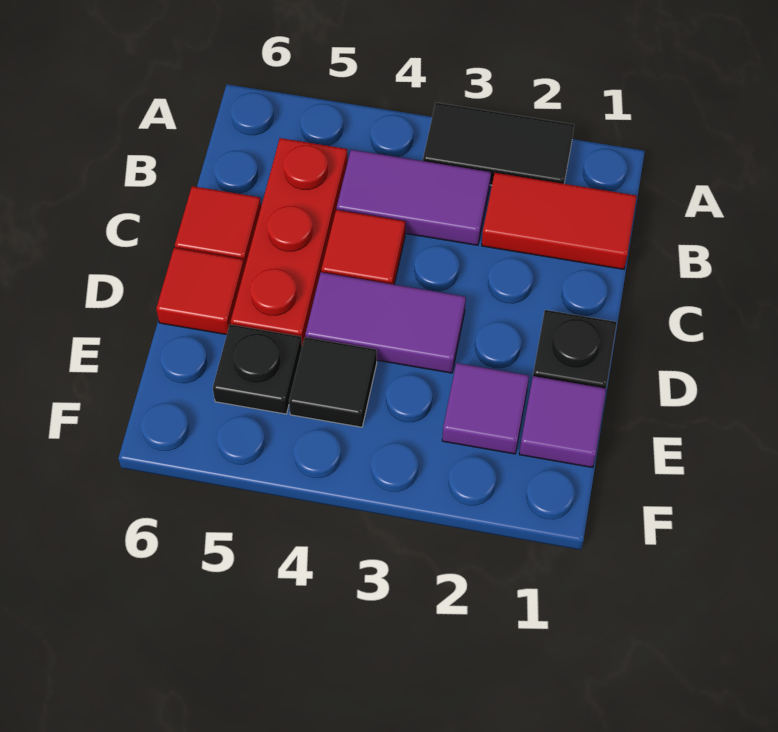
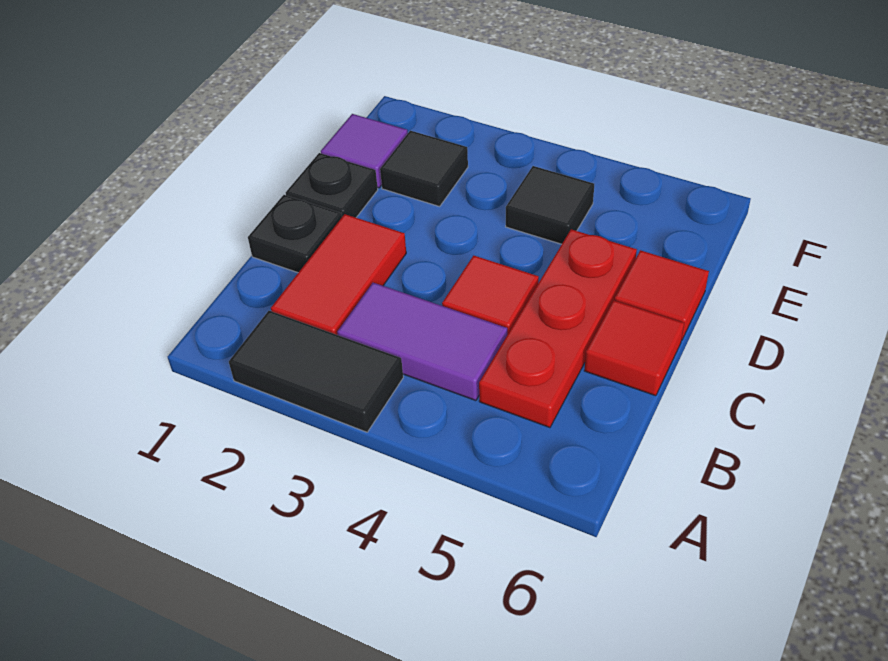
red tile B1:B2 level 1 -> red tile B2:C2 level 1
purple tile D3:D4 level 1 -> none
purple tile E2 level 1 -> black tile E2 level 1
black plate E5 level 1 -> black plate C1 level 1

